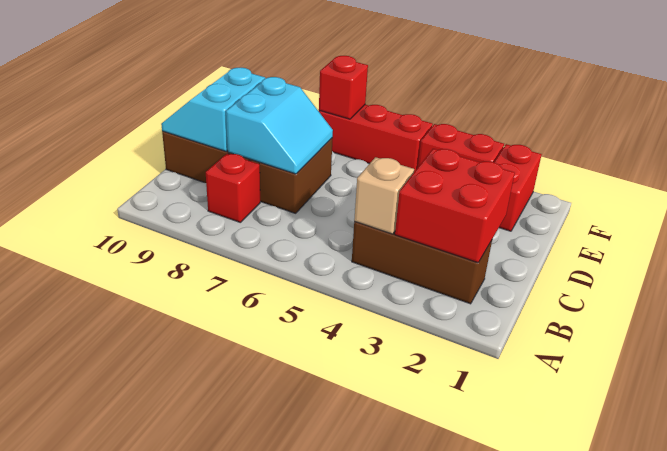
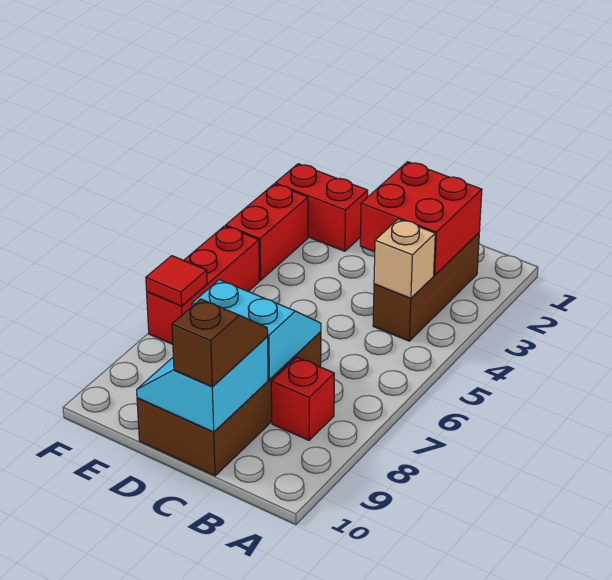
cyan slope C9:D10 level 2 top 9 -> cyan slope C9:D10 level 2 top C
none -> brown slope C9:C10 level 3 top 10
red brick F7 level 2 -> red tile F7 level 2

